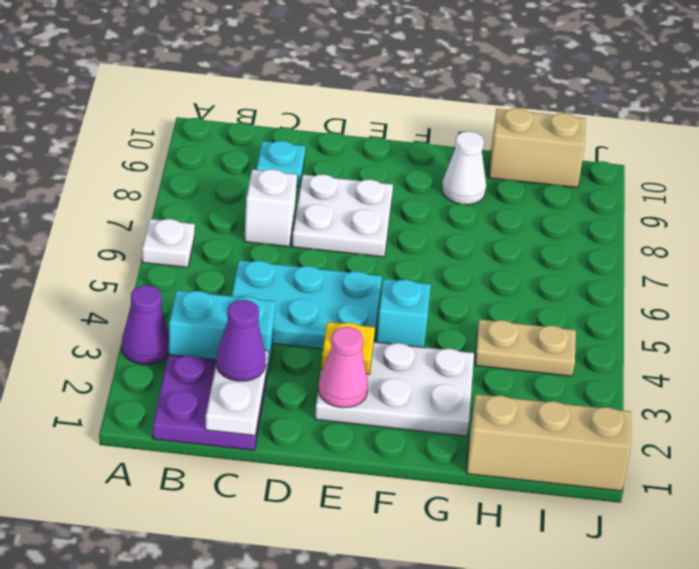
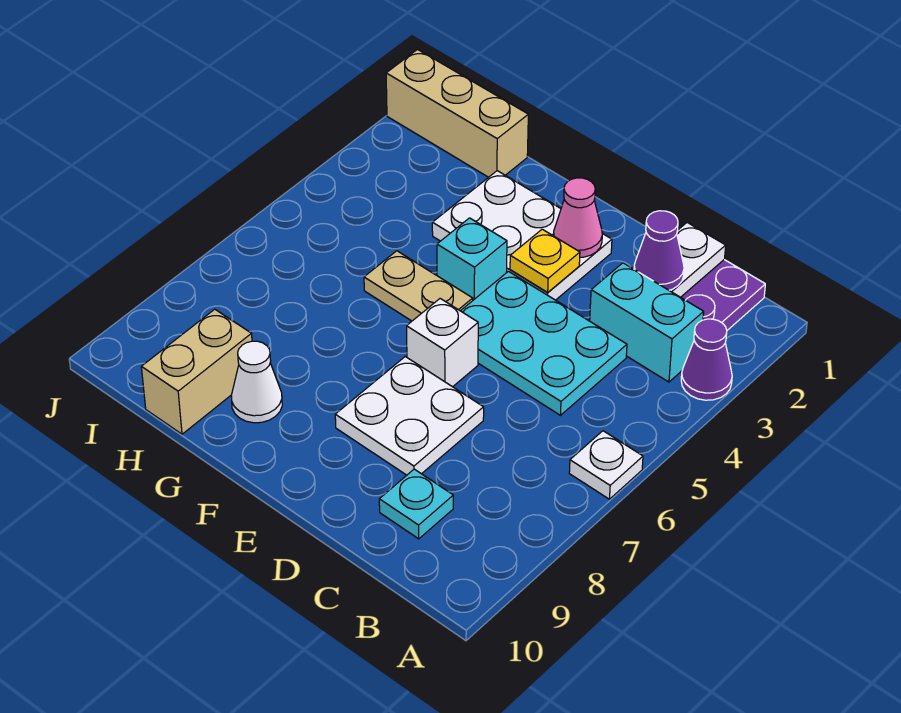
white brick C7 level 1 -> white brick E6 level 1
tan plate H4:I4 level 1 -> tan plate F5:G5 level 1
tan brick H10:I10 level 1 -> tan brick H9:H10 level 1

